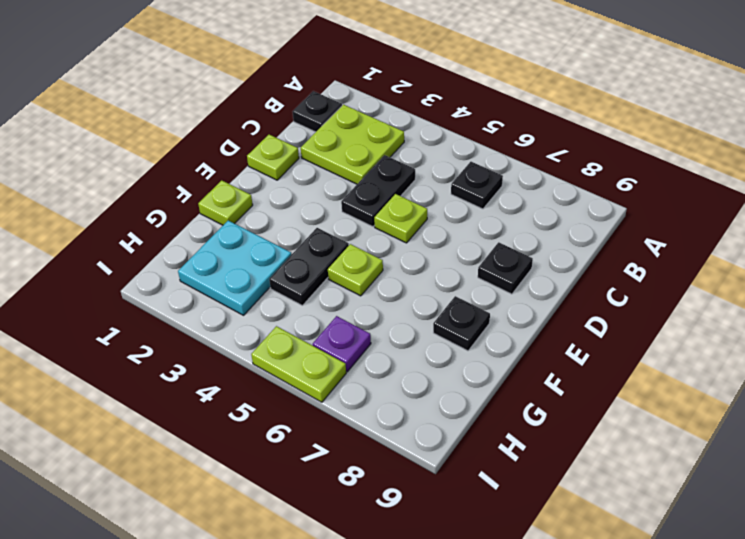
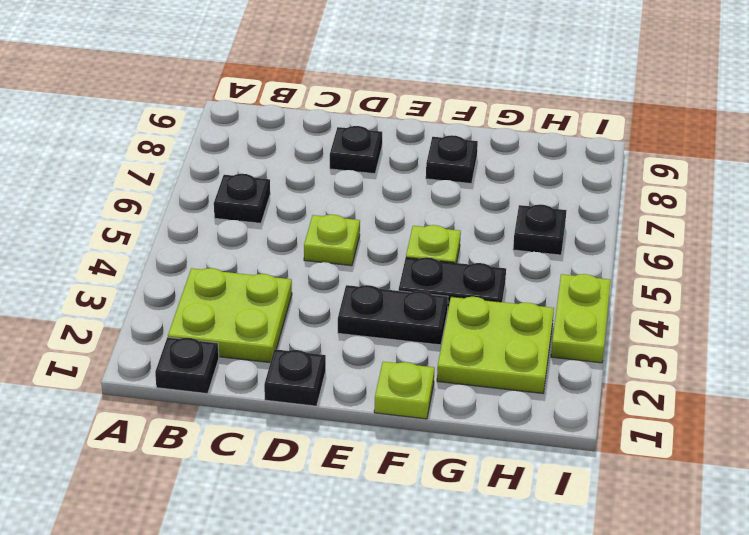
black plate C4:D4 level 1 -> black plate E3:F3 level 1
lime plate D1 level 1 -> black plate D1 level 1
cyan plate G2:H3 level 1 -> lime plate G2:H3 level 1
purple plate H6 level 1 -> black plate H6 level 1
lime plate I5:I6 level 1 -> lime plate I3:I4 level 1

